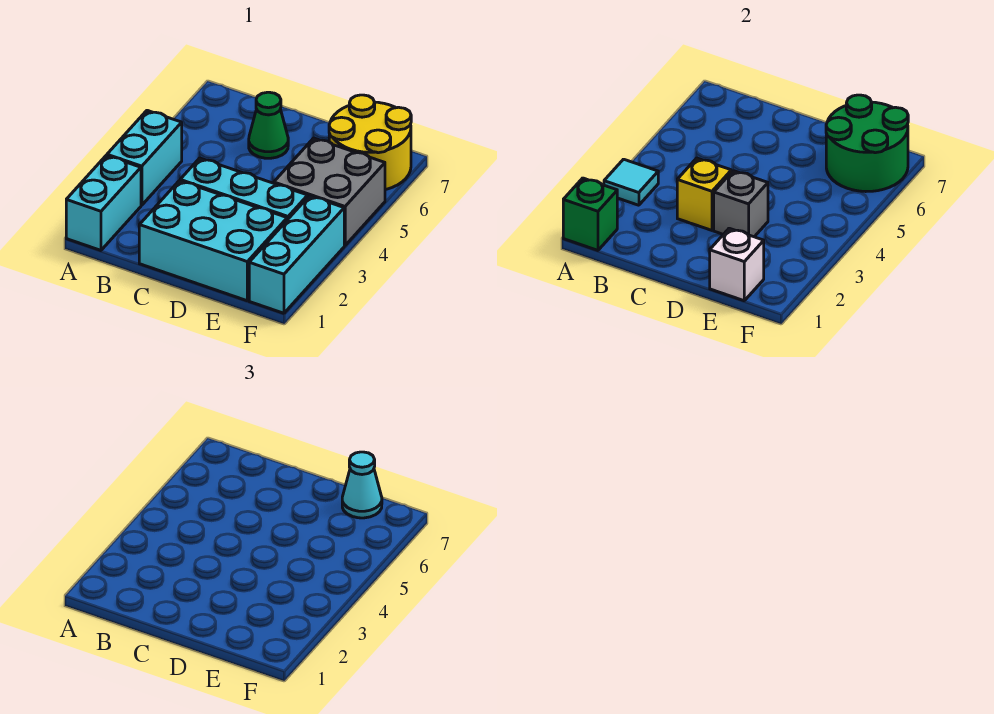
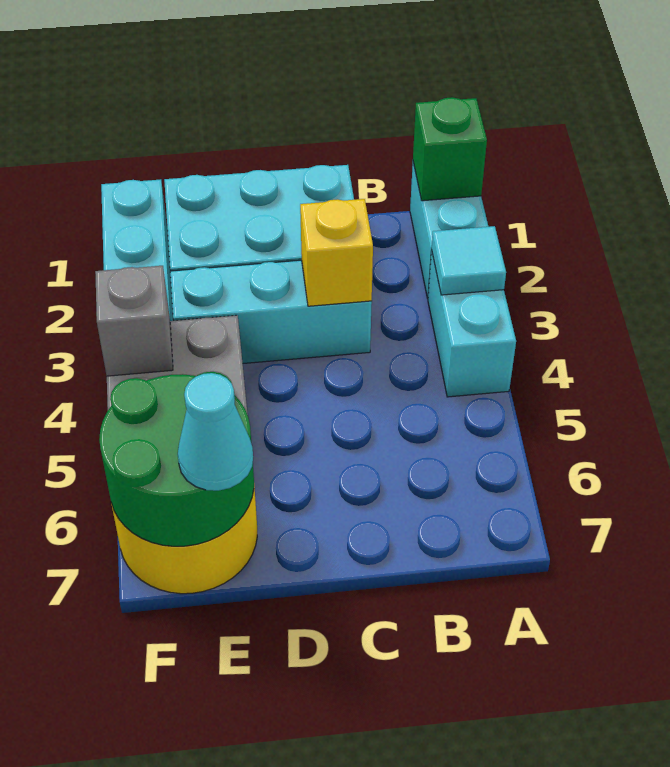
green cone C6 level 1 -> none
grey brick D3 level 2 -> grey brick F4 level 2
white brick E1 level 2 -> none

